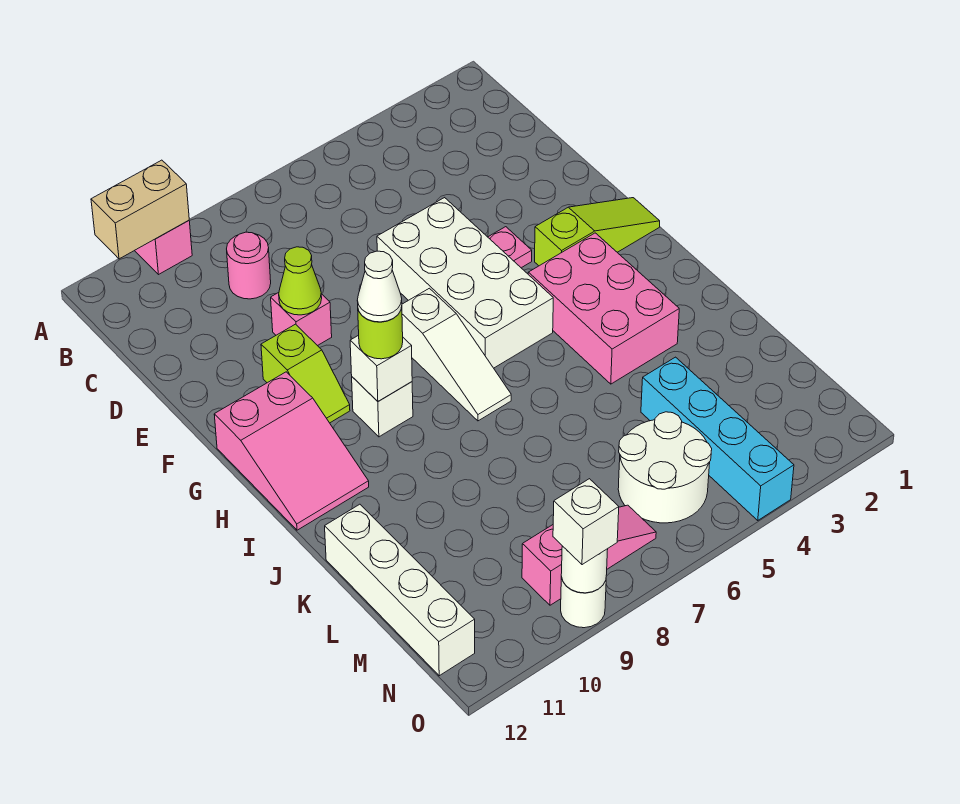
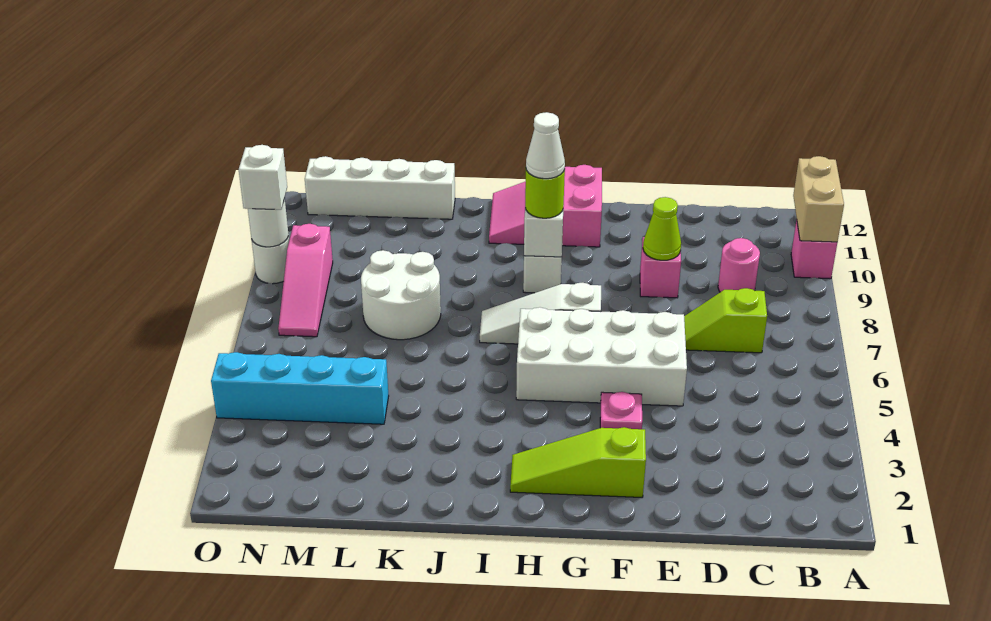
lime slope F10:G10 level 1 top F -> lime slope C7:D7 level 1 top C
lime slope G1:G3 level 1 top 3 -> lime slope F2:H2 level 1 top F
pink brick H3:J4 level 1 -> none
white round brick M5:N6 level 1 -> white round brick K7:L8 level 1

